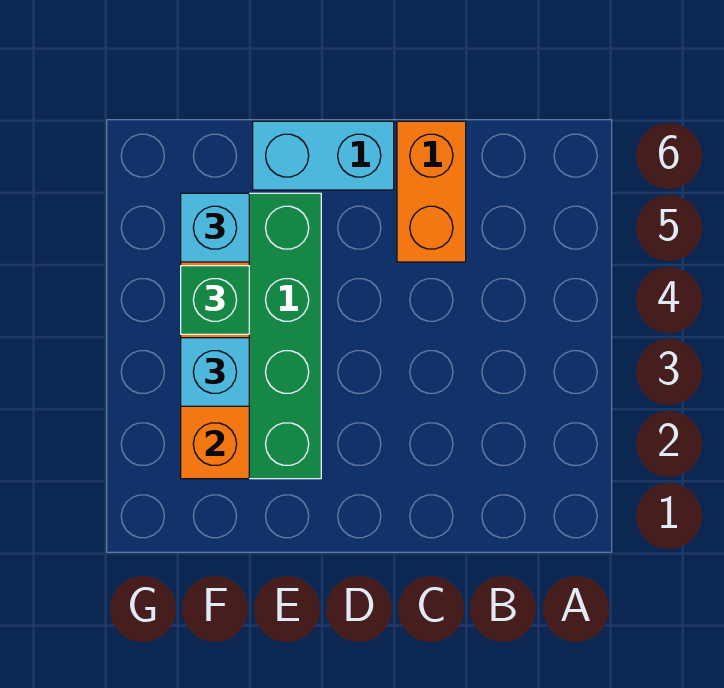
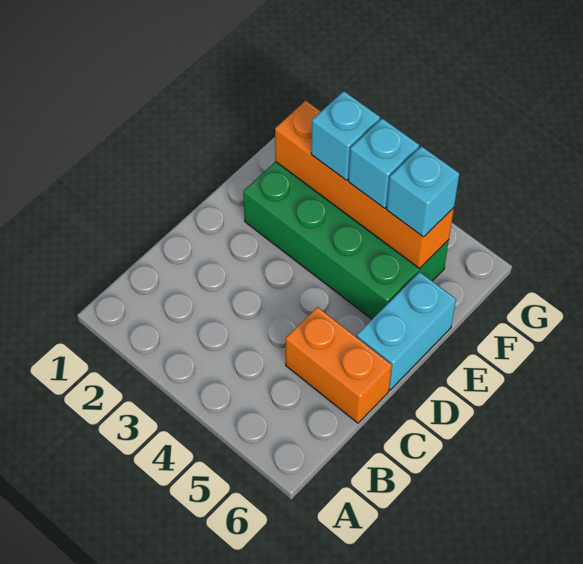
green brick F4 level 3 -> cyan brick F4 level 3

